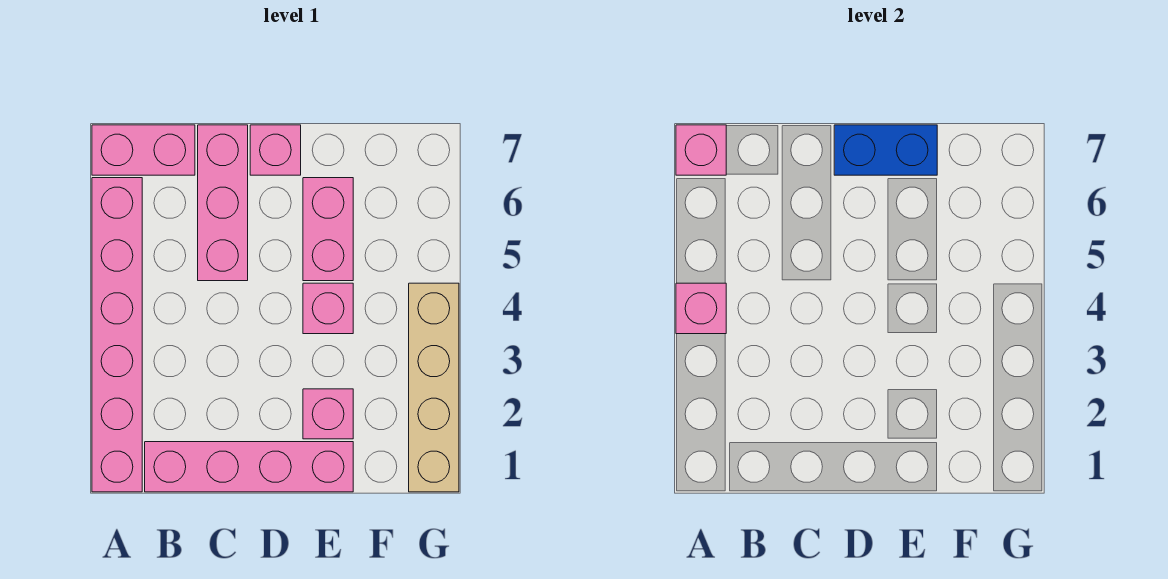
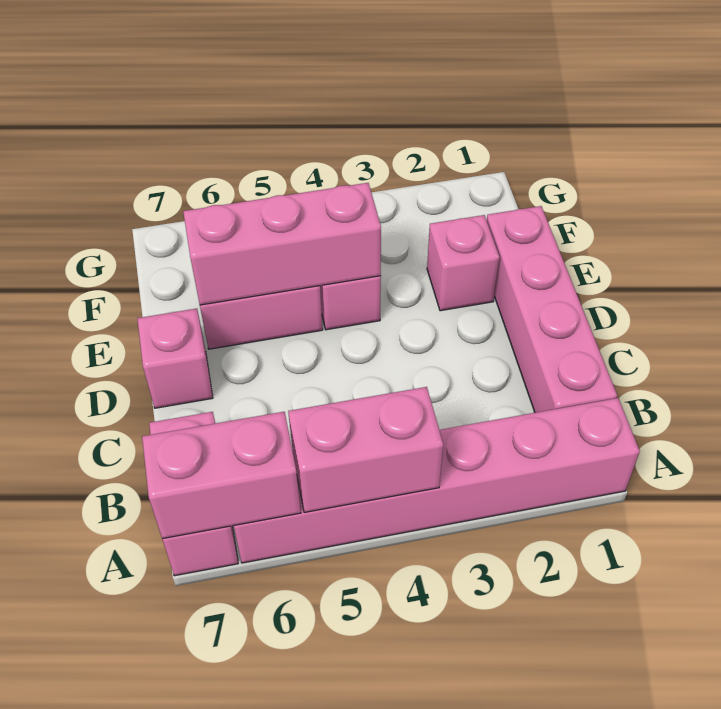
pink brick A4 level 2 -> pink brick A4:A5 level 2
pink brick A7 level 2 -> pink brick A6:A7 level 2
pink brick C5:C7 level 1 -> pink brick E4:E6 level 2
blue brick D7:E7 level 2 -> none
tan brick G1:G4 level 1 -> none

